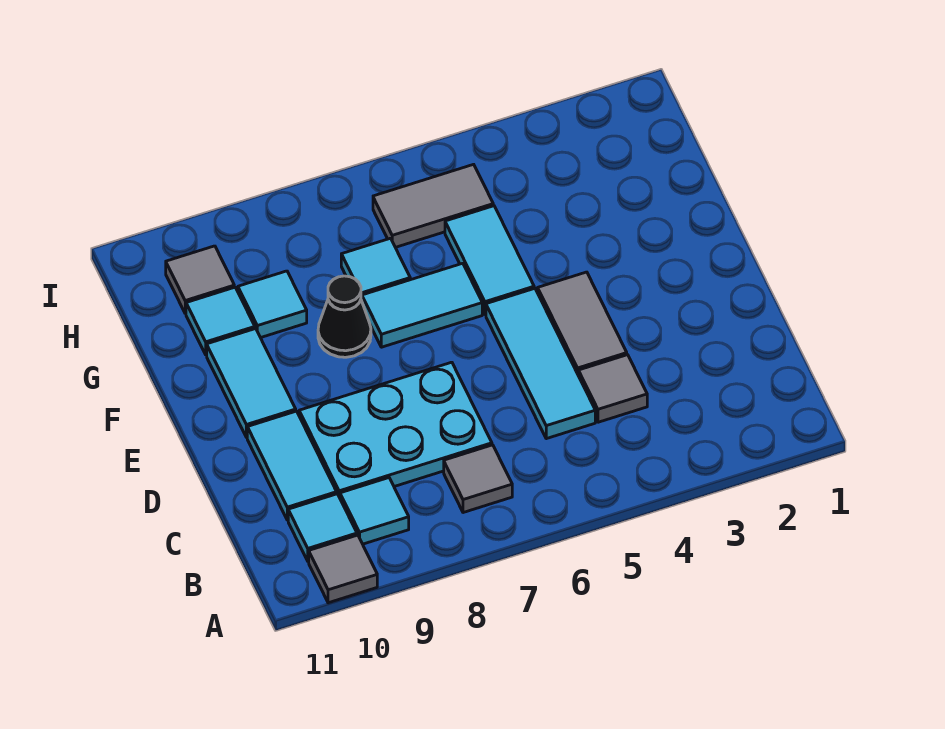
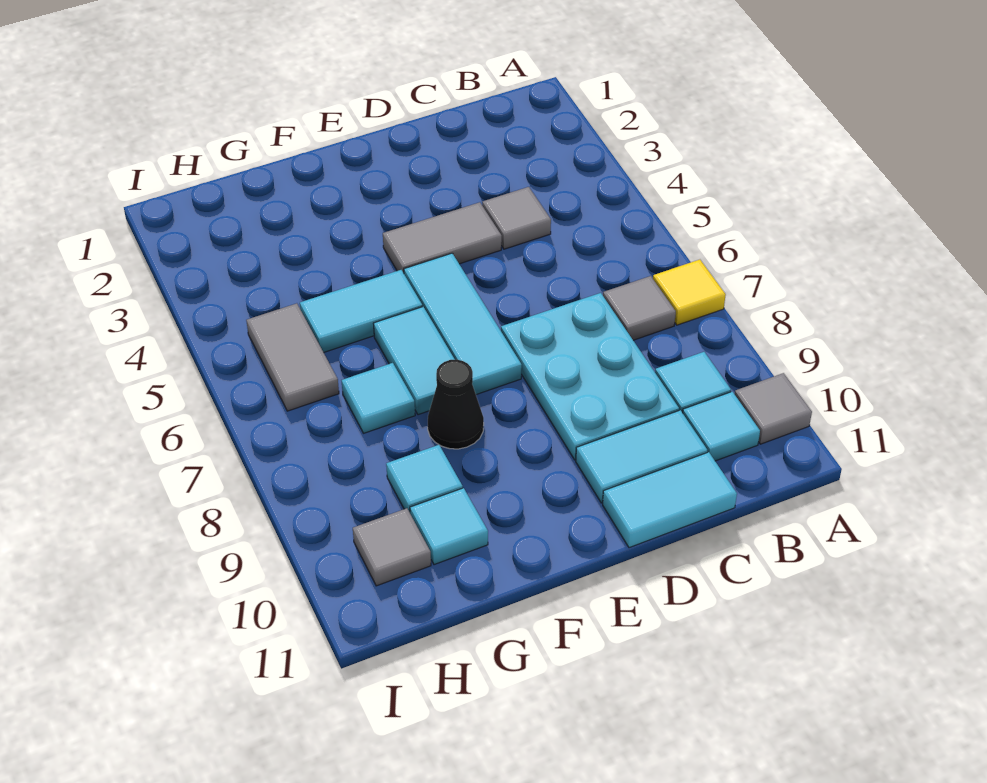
none -> yellow tile A7 level 1
cyan tile C5:E5 level 1 -> cyan tile E5:E7 level 1
cyan tile E10:F10 level 1 -> cyan tile C11:D11 level 1

